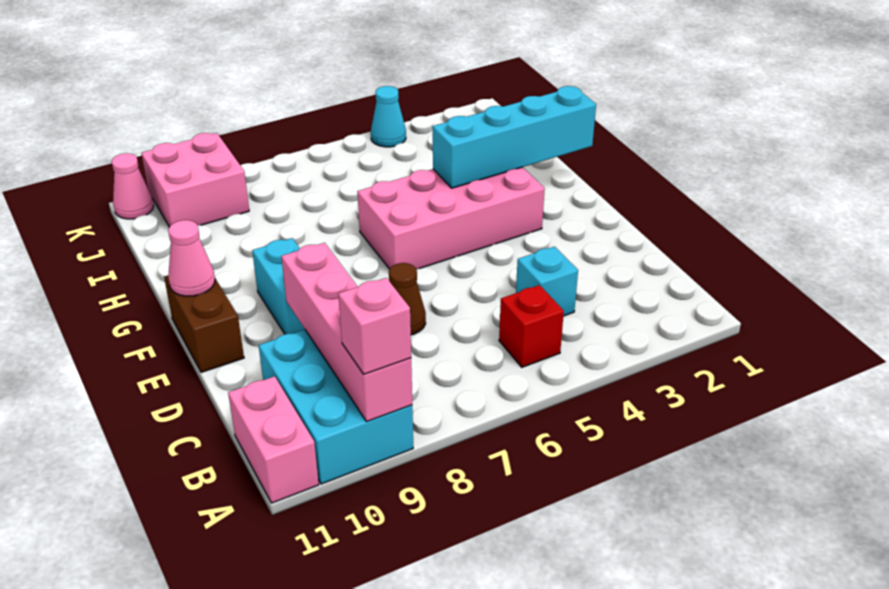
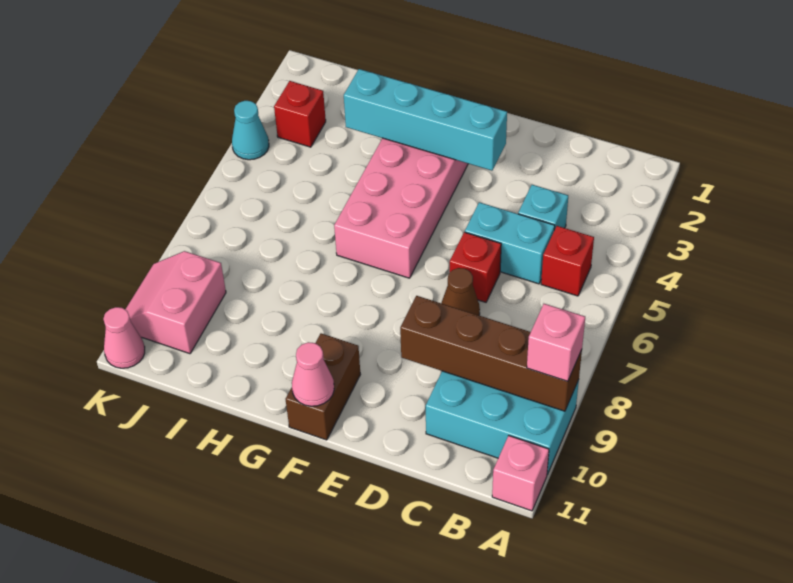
pink brick A9:D9 level 2 -> brown brick A9:D9 level 2
pink brick A11:B11 level 1 -> pink brick A11 level 1
none -> red brick D6 level 1
cyan brick E9:F9 level 1 -> cyan brick C5:D5 level 1
brown brick E11:F11 level 1 -> brown brick F10:F11 level 1
cyan brick G1:G4 level 2 -> cyan brick E3:H3 level 2
none -> red brick J3 level 1
pink brick J9:K10 level 1 -> pink slope J9:K10 level 1 top J

